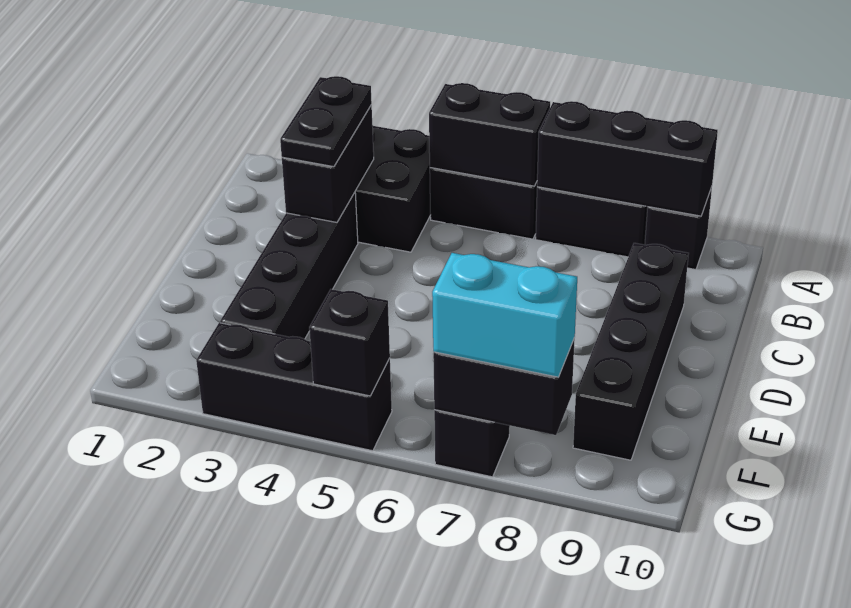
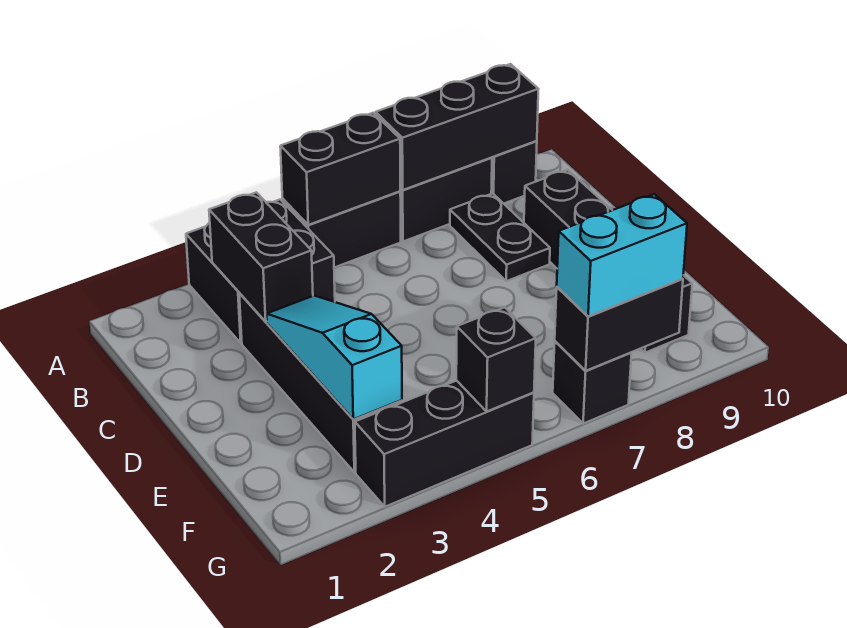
black plate B3:C3 level 3 -> black plate B8:C8 level 1
none -> cyan slope D3:F3 level 2 top F

